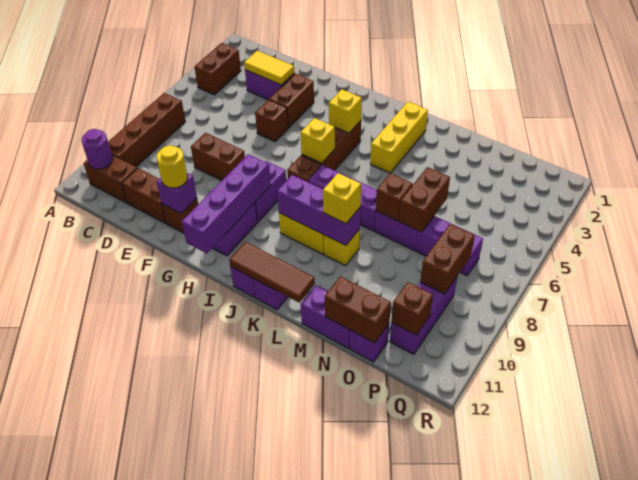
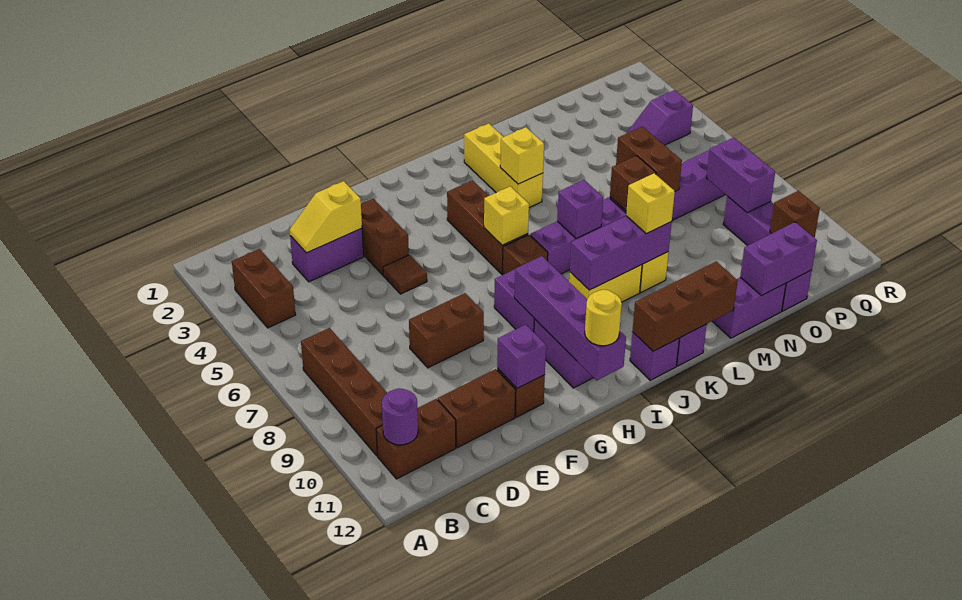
yellow tile D3:E3 level 2 -> yellow slope D3:E3 level 2 top E
brown brick F5 level 1 -> brown tile F5 level 1
yellow round brick F11 level 3 -> yellow round brick H12 level 3
yellow brick I4 level 2 -> yellow brick K4 level 2
brown tile J12:L12 level 2 -> brown brick J12:L12 level 2
none -> purple brick K7 level 2
brown brick N12:O12 level 2 -> purple brick N12:O12 level 2
none -> purple slope P4:Q4 level 1 top Q
brown brick P8:P9 level 2 -> purple brick P8:P9 level 2

